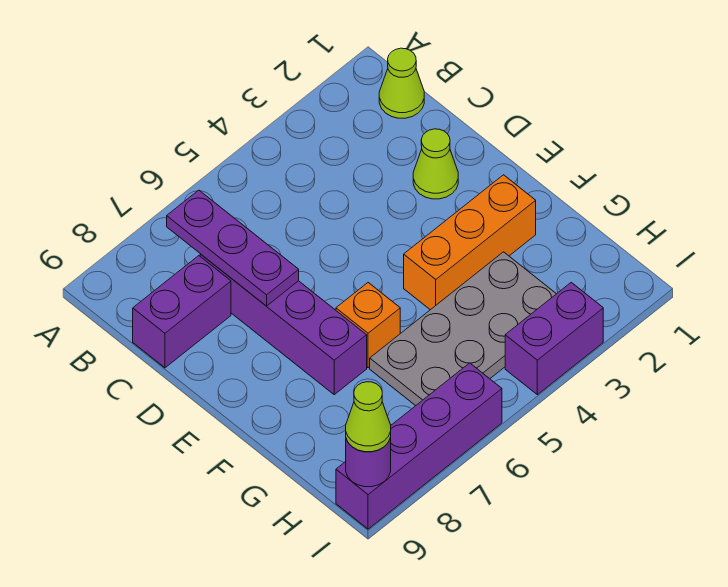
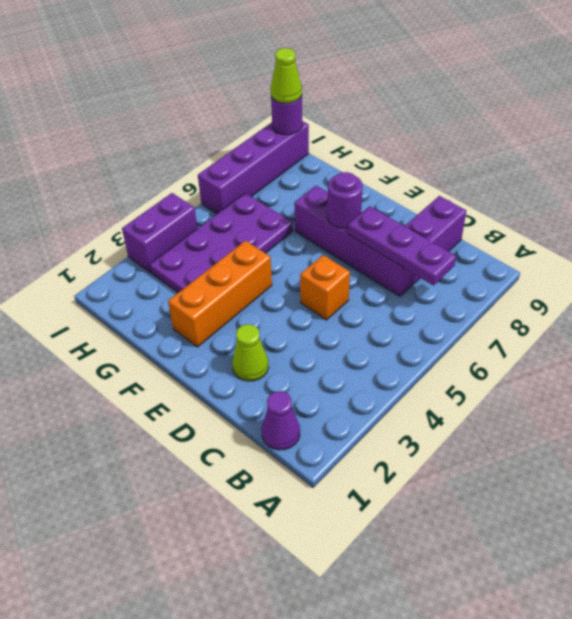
lime cone B1 level 1 -> purple cone B1 level 1
none -> purple round brick E7 level 2
orange brick F6 level 1 -> orange brick D5 level 1
grey plate G3:H6 level 1 -> purple plate G3:H6 level 1

